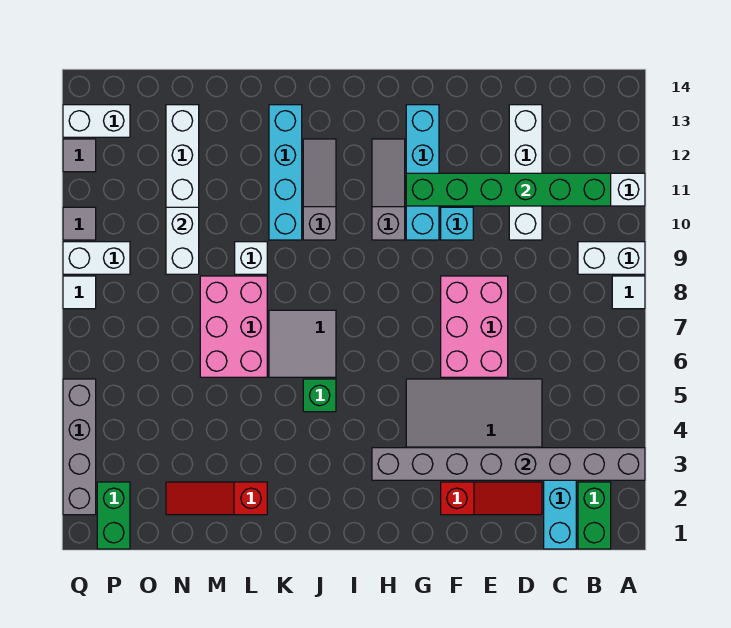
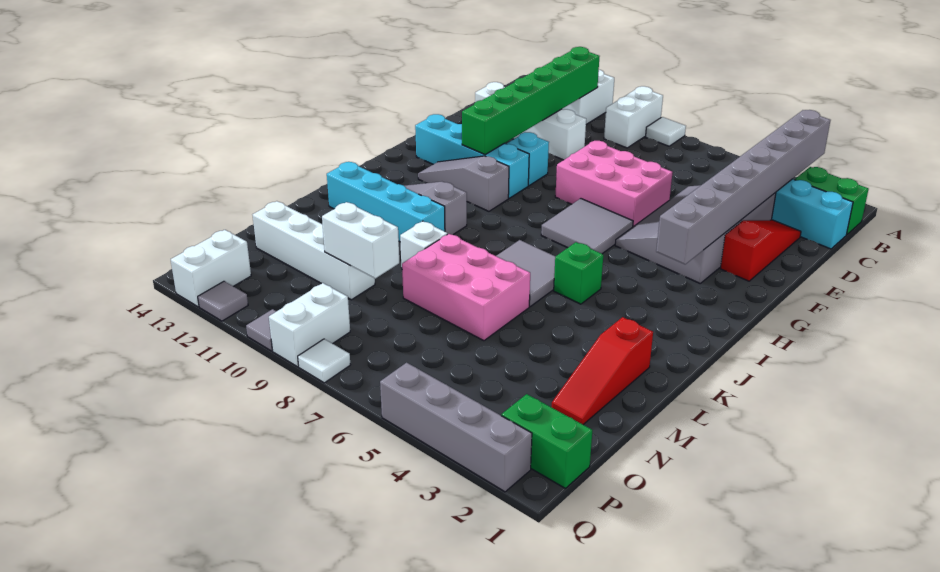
none -> grey tile G6:H7 level 1

